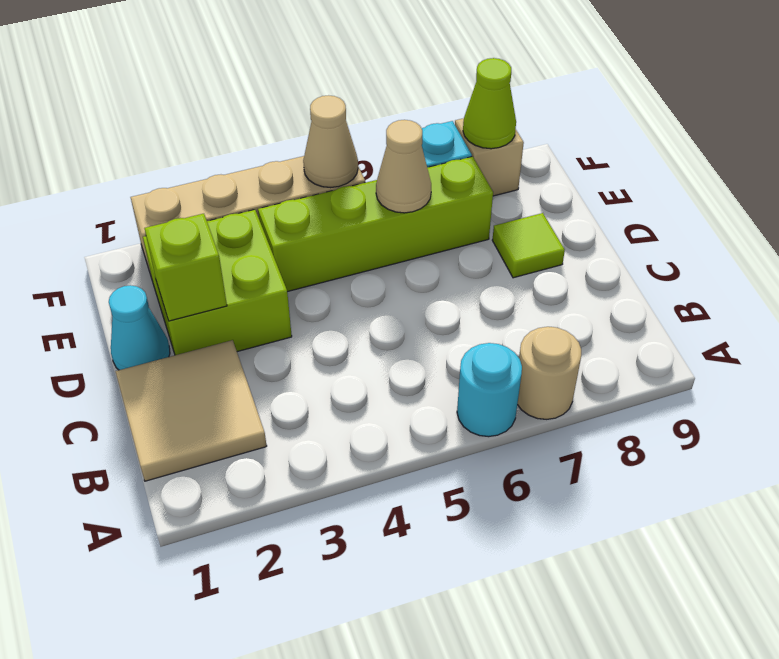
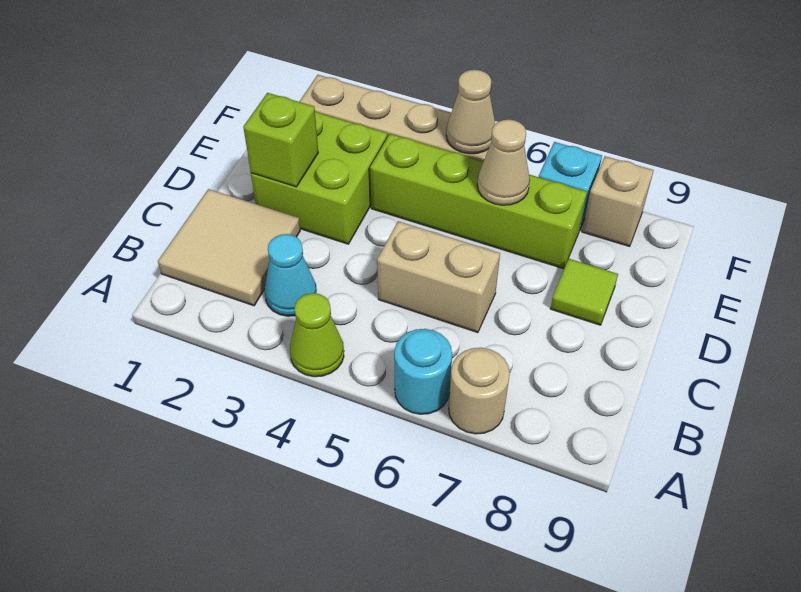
none -> tan brick C5:C6 level 1
cyan cone D1 level 1 -> cyan cone B3 level 1
lime cone F8 level 2 -> lime cone A4 level 1

